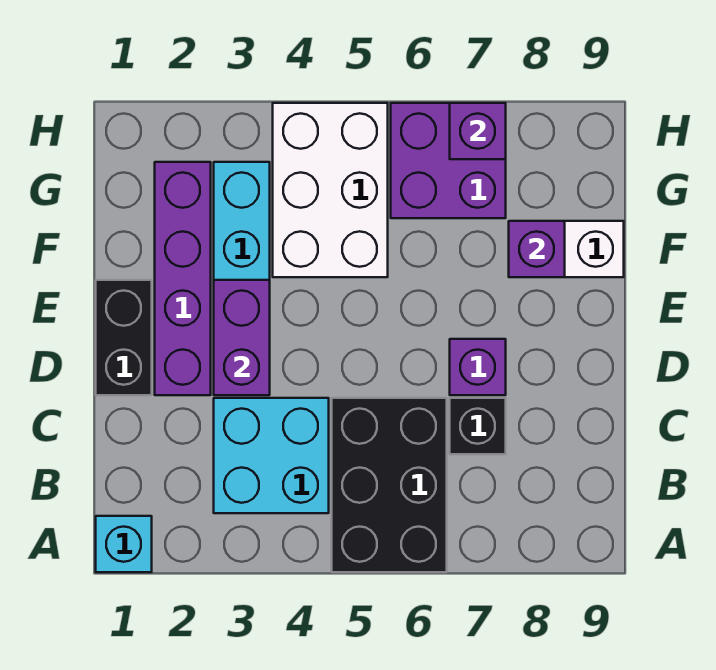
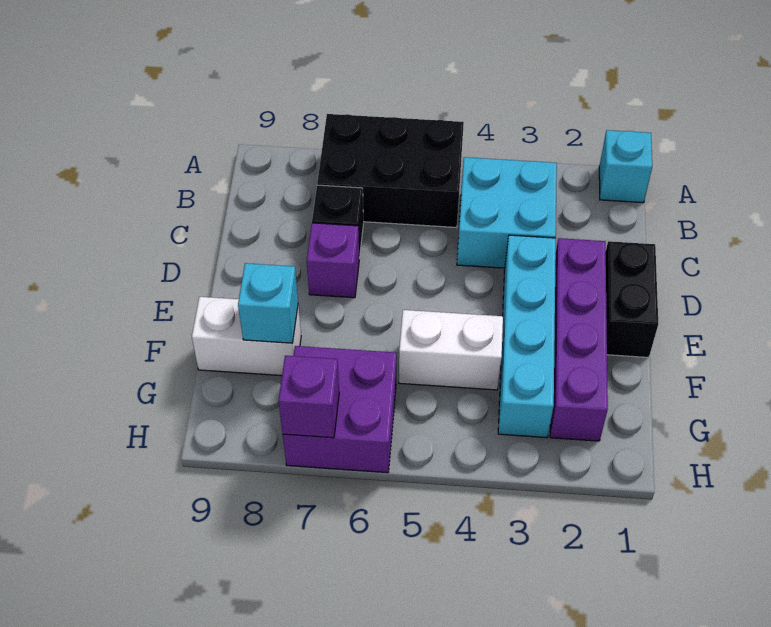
black brick A5:C6 level 1 -> black brick A5:B7 level 1
purple brick D3:E3 level 2 -> none
white brick F4:H5 level 1 -> white brick F4:F5 level 1
purple brick F8 level 2 -> cyan brick F8 level 2

